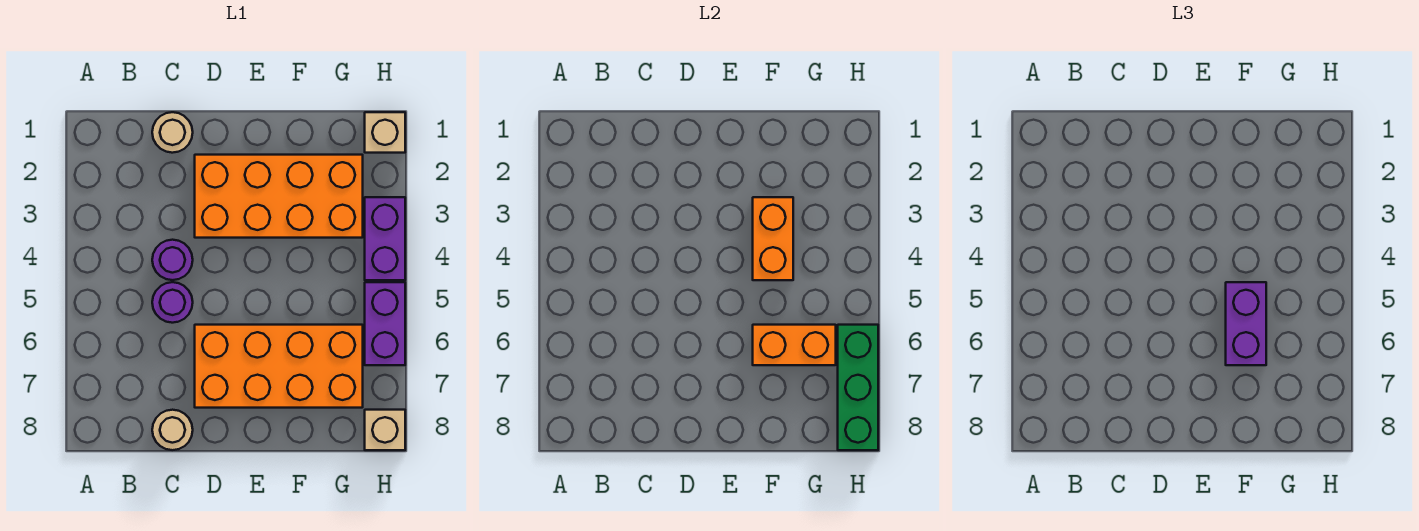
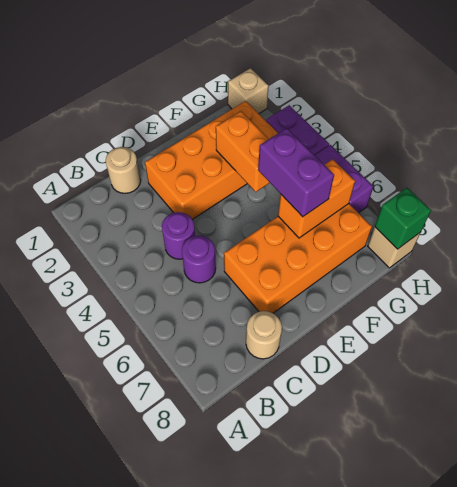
green brick H6:H8 level 2 -> green brick H8 level 2

